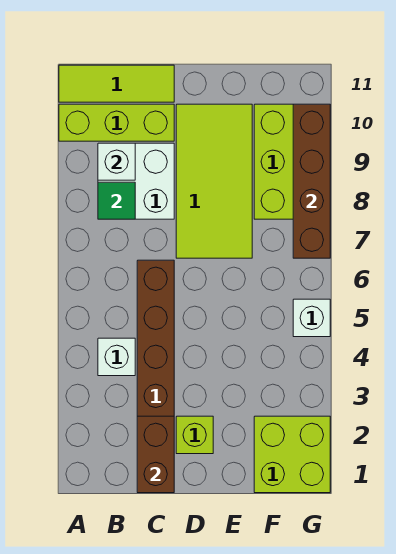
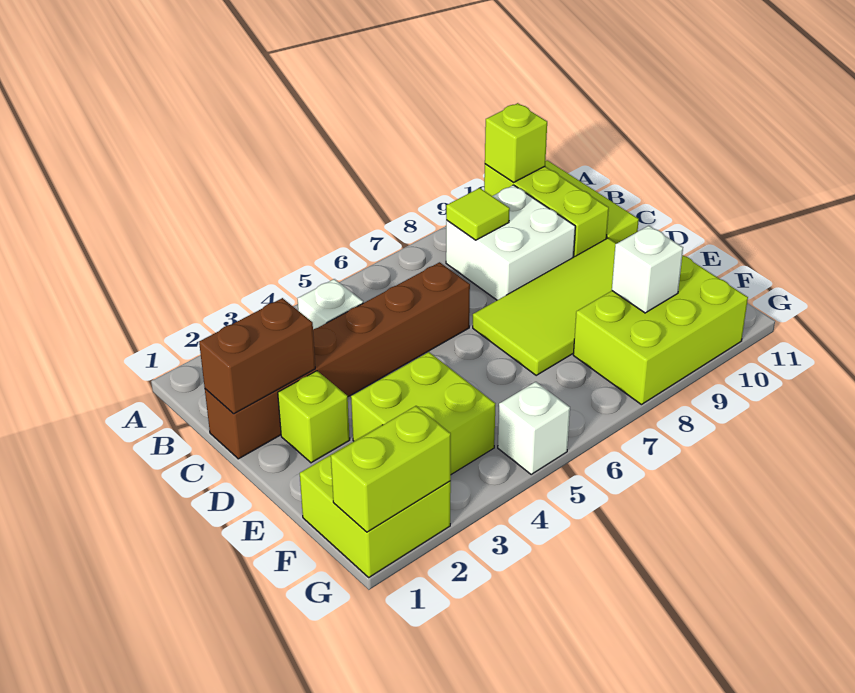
none -> lime brick A10 level 2
green tile B8 level 2 -> lime tile B8 level 2
white brick B9 level 2 -> white brick F9 level 2
none -> lime brick E3:F4 level 1
none -> lime brick G1:G2 level 2
brown brick G7:G10 level 2 -> none

